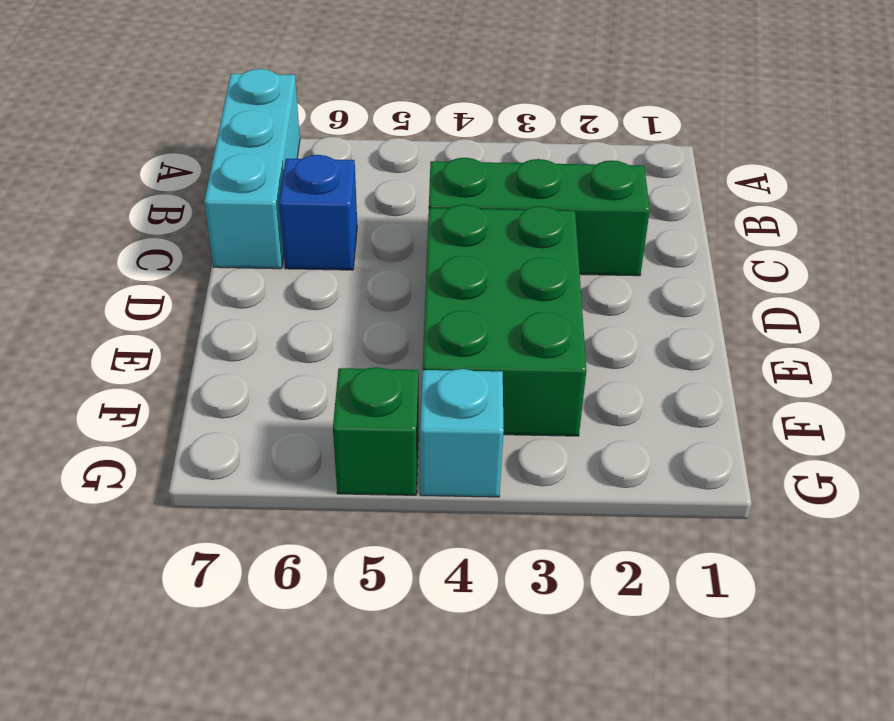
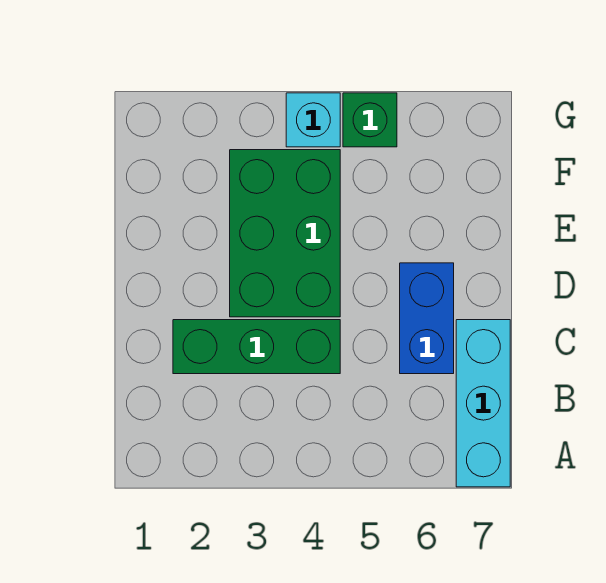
blue brick C6 level 1 -> blue brick C6:D6 level 1

